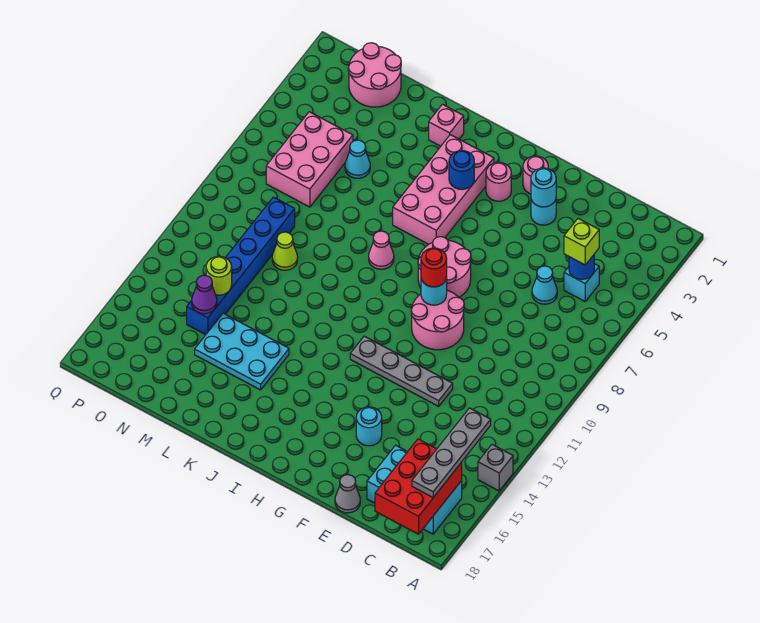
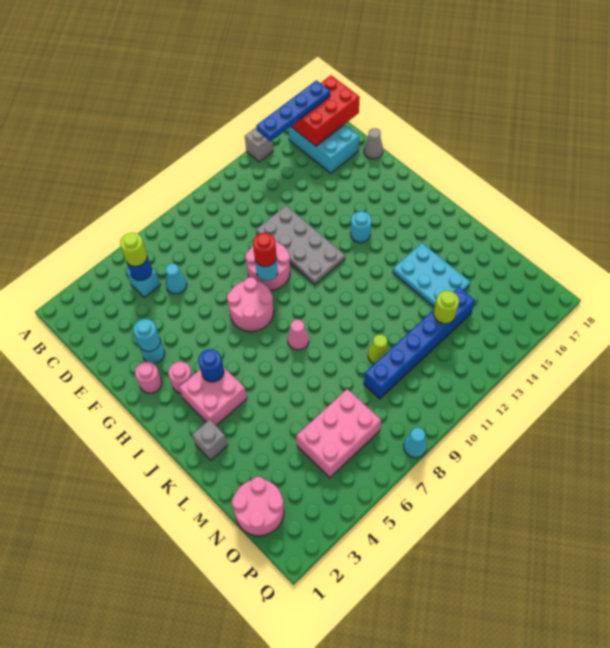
grey plate B14:B17 level 3 -> blue plate B14:B17 level 3
lime brick C5 level 3 -> lime round brick C5 level 3
grey plate E12:H12 level 1 -> grey plate E11:H12 level 1
cyan round brick F15 level 1 -> cyan round brick H14 level 1
pink brick I3:J6 level 1 -> pink brick I3:J4 level 1
pink brick K2 level 1 -> grey brick K2 level 1
cyan cone M5 level 1 -> cyan cone Q8 level 1
purple cone N14 level 2 -> none

